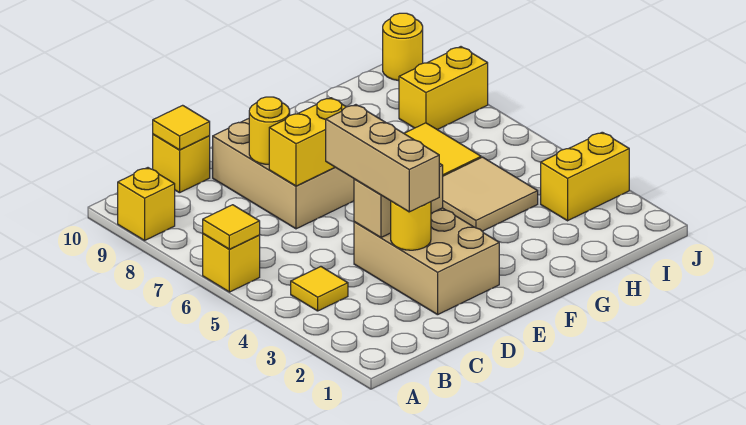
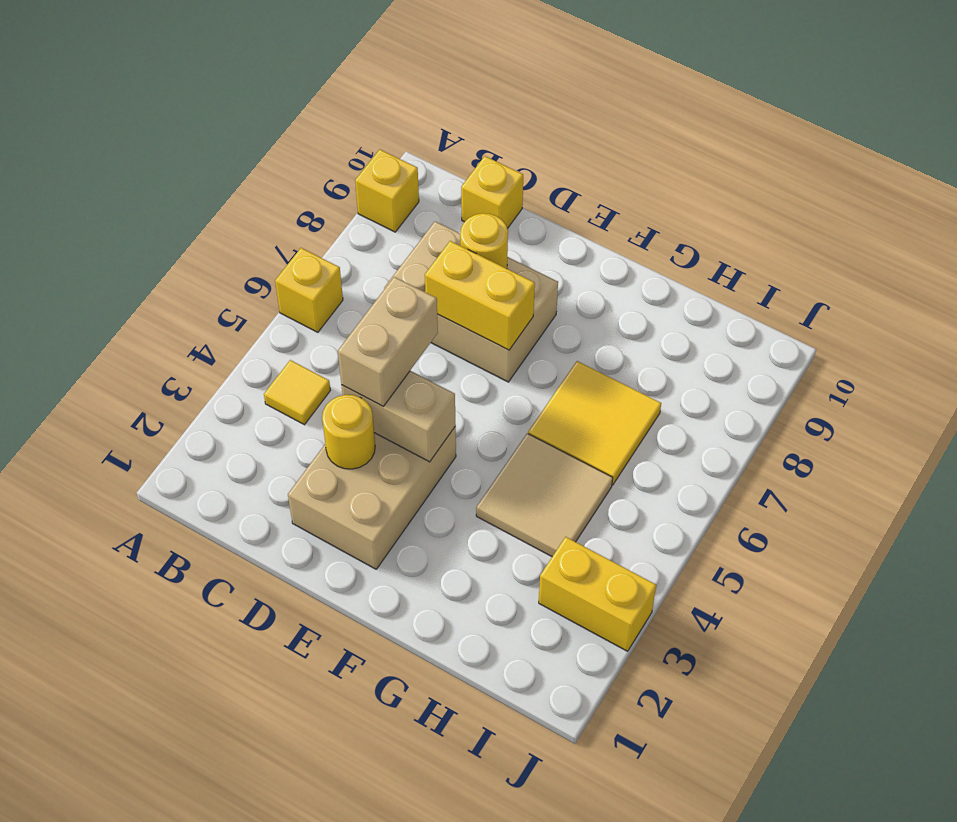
yellow tile A6 level 2 -> none
yellow tile C10 level 2 -> none
tan brick D3:D5 level 3 -> tan brick D4:D5 level 3
tan brick D7:E9 level 1 -> tan brick C7:E8 level 1
yellow brick I8:J8 level 1 -> none
yellow round brick J10 level 1 -> none

